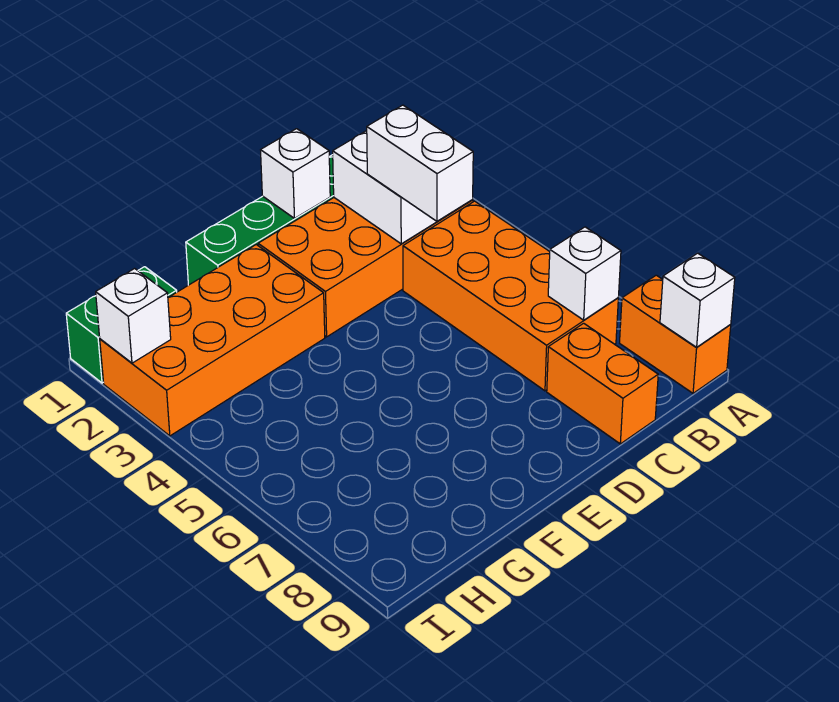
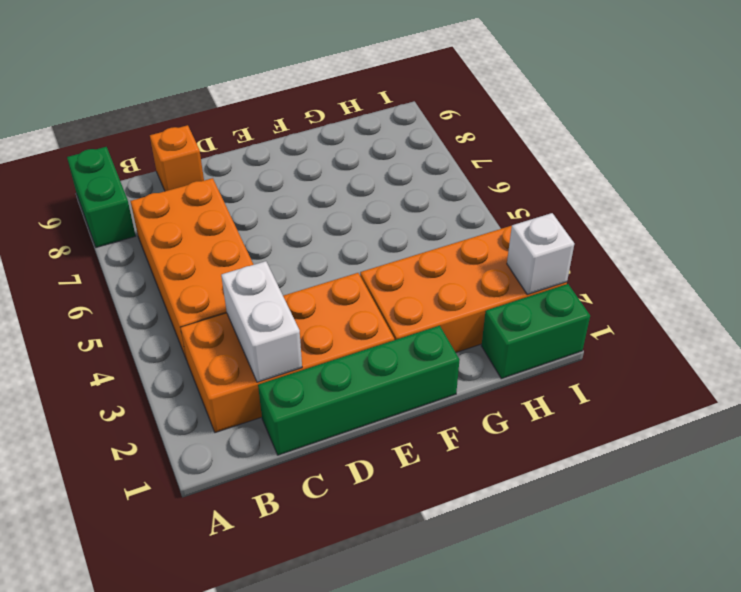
orange brick A8:A9 level 1 -> green brick A8:A9 level 1
white brick A9 level 2 -> none
white brick B7 level 2 -> none
white brick C3:C4 level 3 -> none
orange brick C8:C9 level 1 -> orange brick C9 level 1
white brick D1 level 2 -> none

